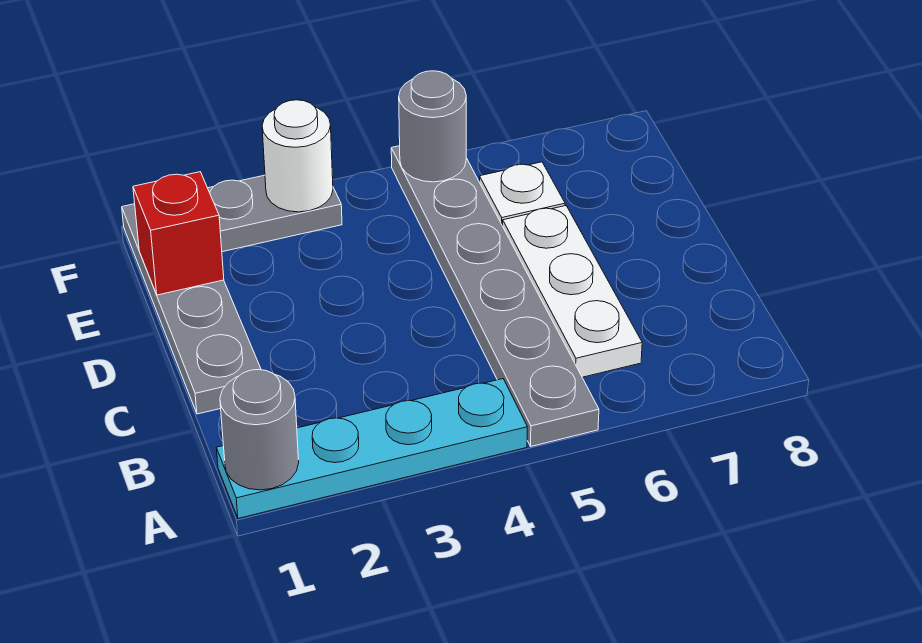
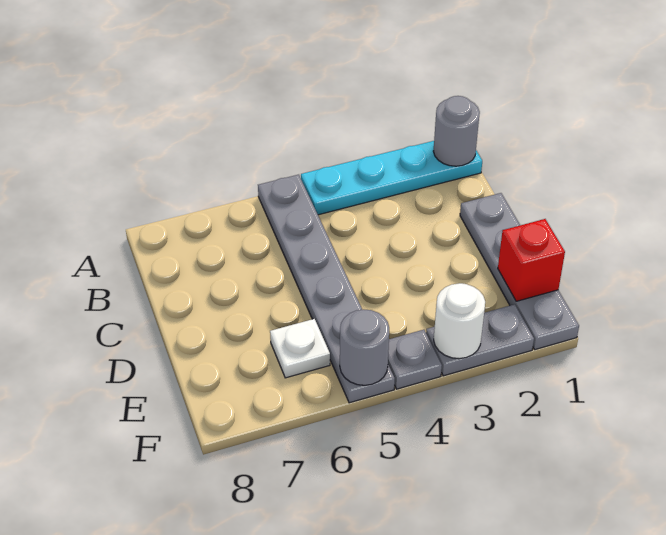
white plate B6:D6 level 1 -> none
none -> grey plate F4 level 1

